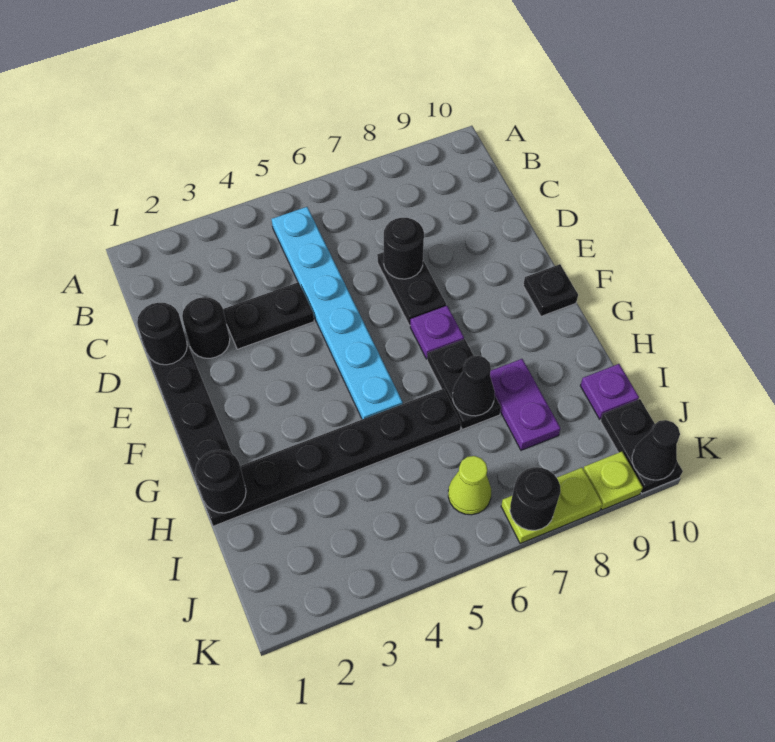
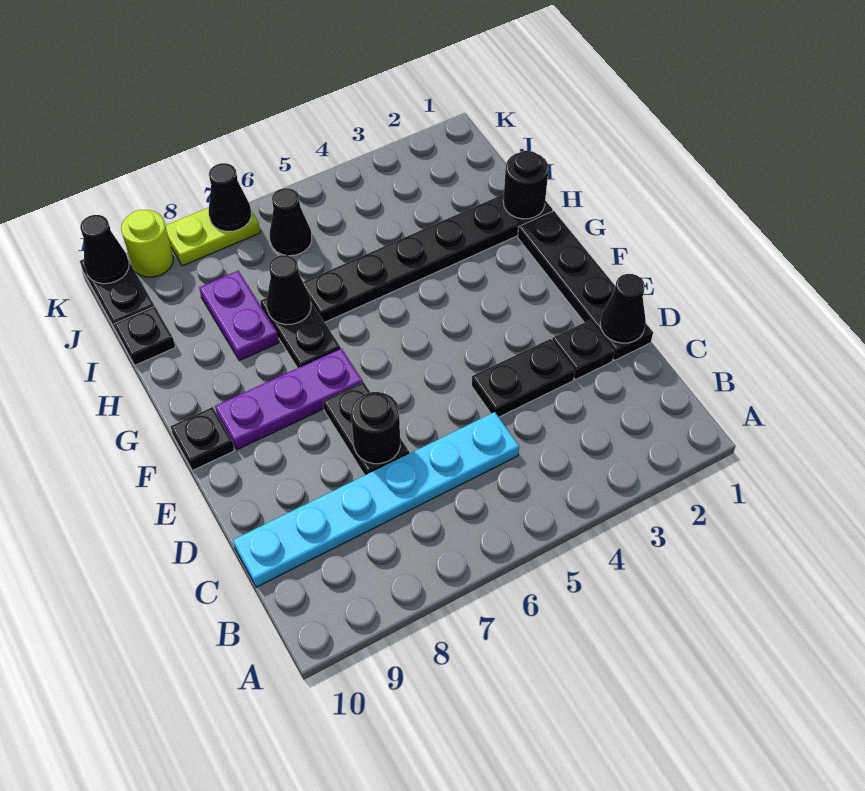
cyan plate B5:G5 level 1 -> cyan plate C5:C10 level 1
black round brick D1 level 2 -> black cone D1 level 2
black round brick D2 level 1 -> black plate D2 level 1
purple plate F7 level 1 -> purple plate F7:F9 level 1
purple plate I10 level 1 -> black plate I10 level 1
lime cone J6 level 1 -> black cone J6 level 1
black round brick K7 level 2 -> black cone K7 level 2
lime plate K9 level 1 -> lime round brick K9 level 1

